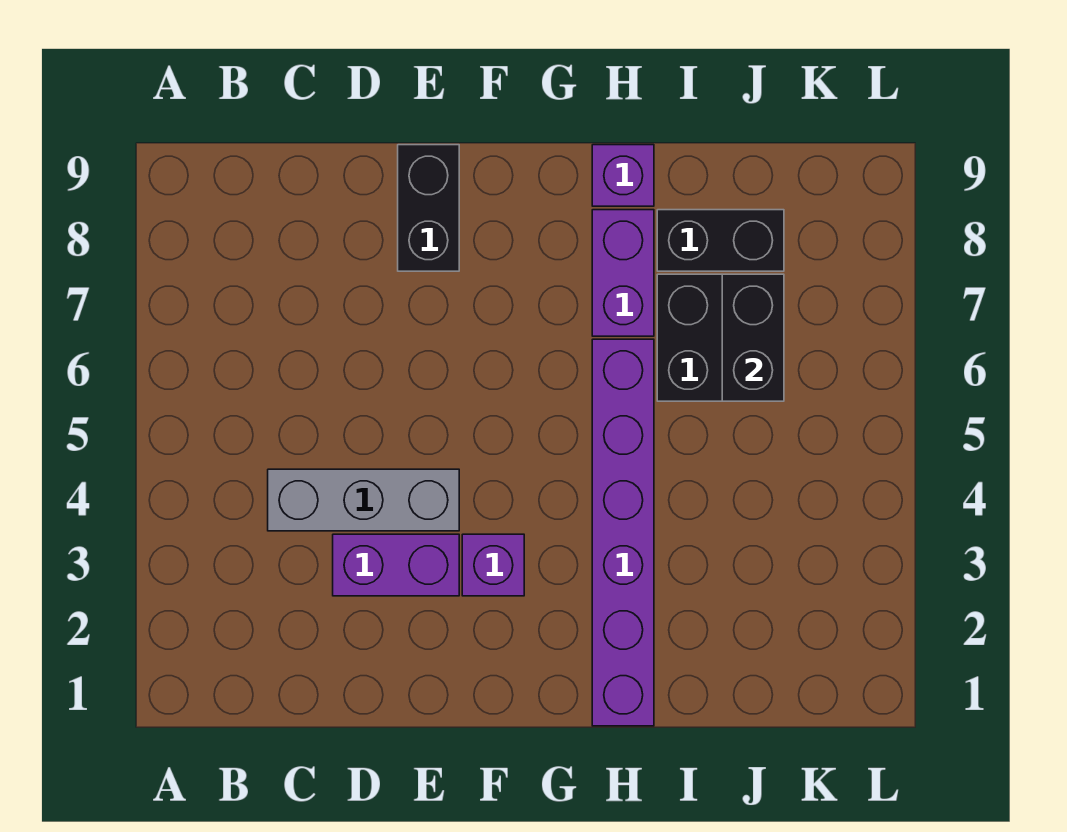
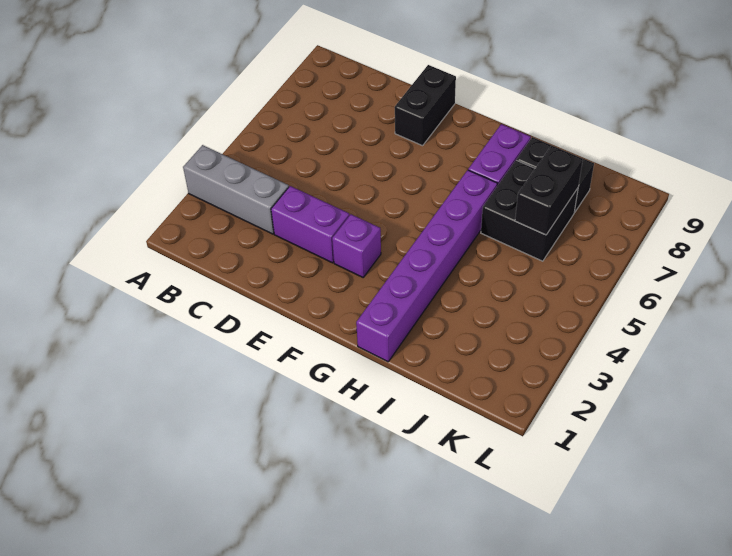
grey brick C4:E4 level 1 -> grey brick A3:C3 level 1
purple brick H9 level 1 -> none

